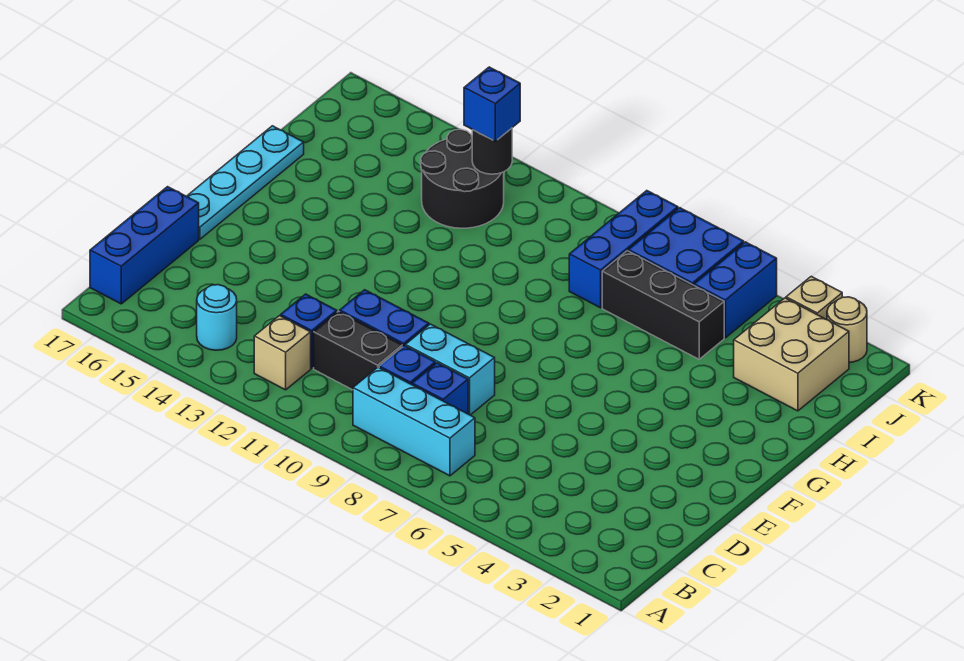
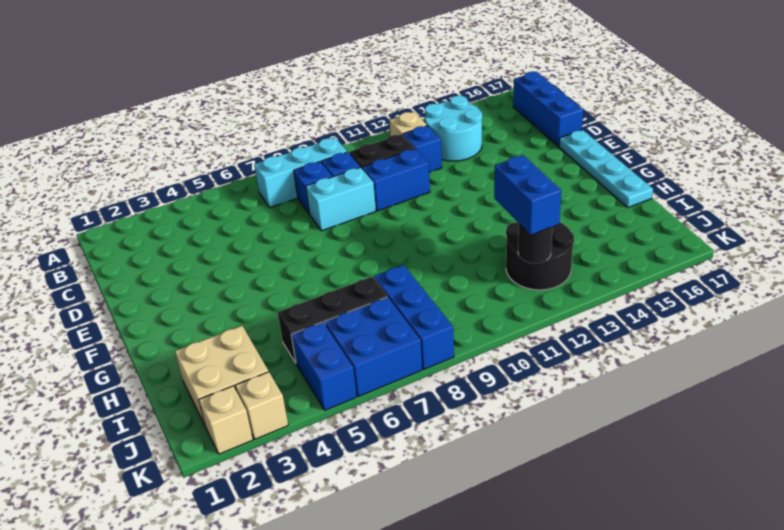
cyan round brick B14 level 1 -> cyan round brick B13:C14 level 1
blue brick J12 level 3 -> blue brick I12:J12 level 3
tan round brick K2 level 1 -> tan brick K2 level 1

